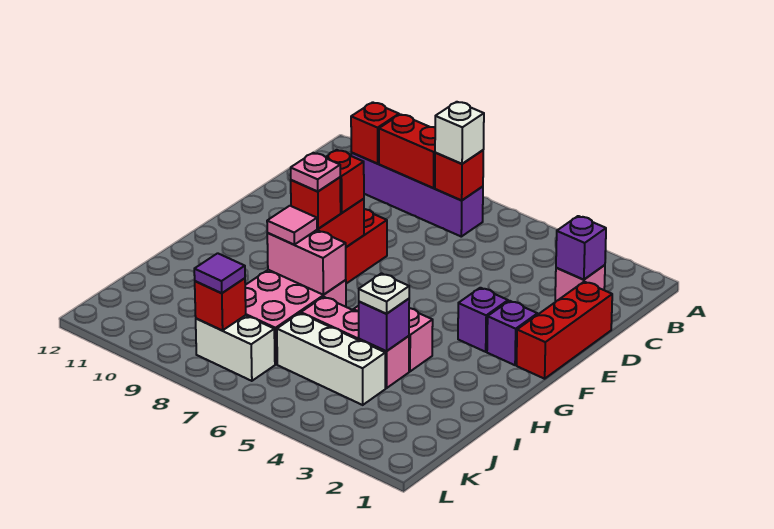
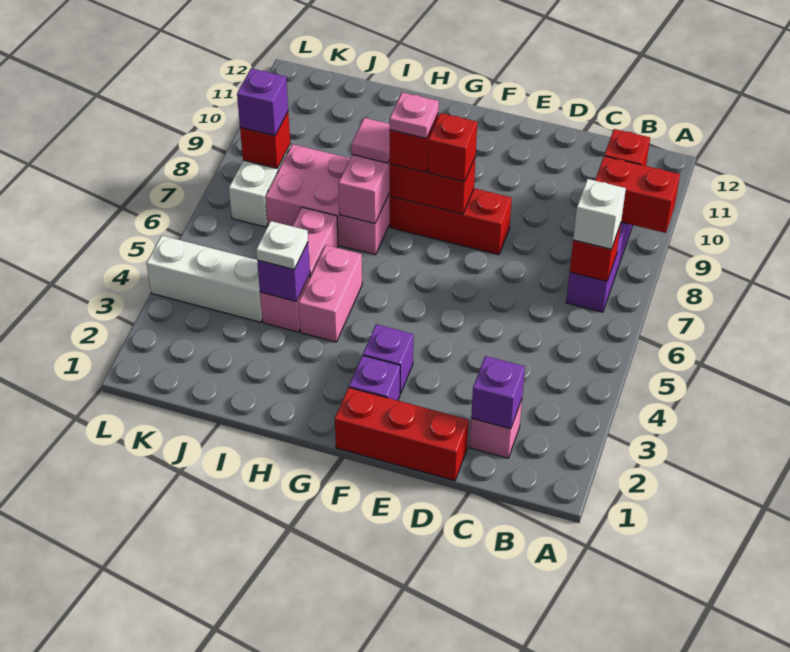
red brick B8:B9 level 2 -> red brick A9:B9 level 2
white brick J4:J6 level 1 -> white brick J4:L4 level 1
purple tile K8 level 3 -> purple brick K8 level 3

